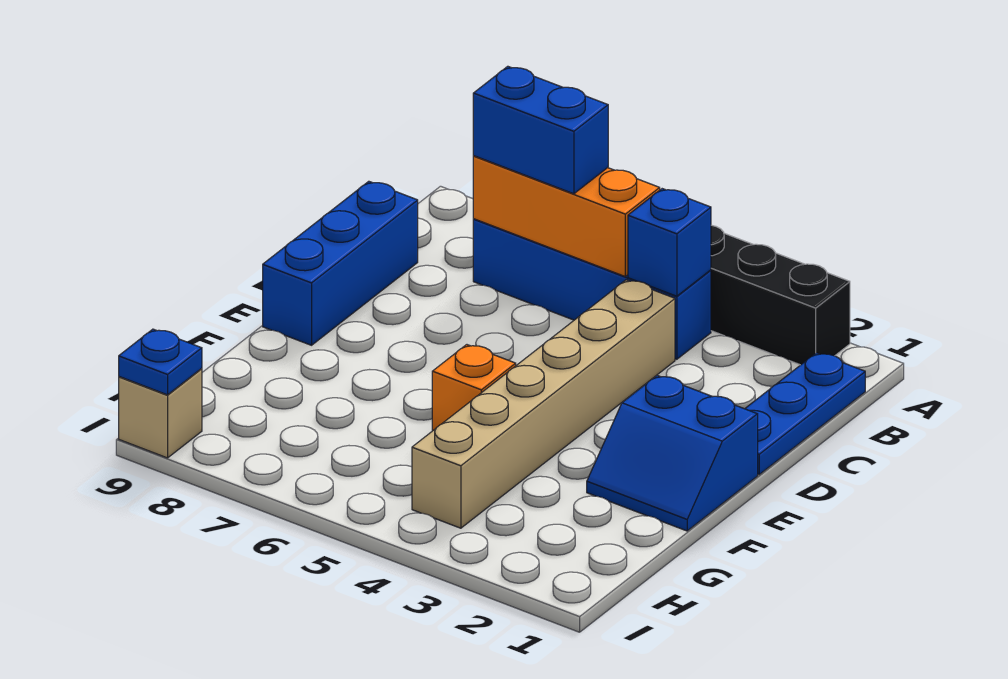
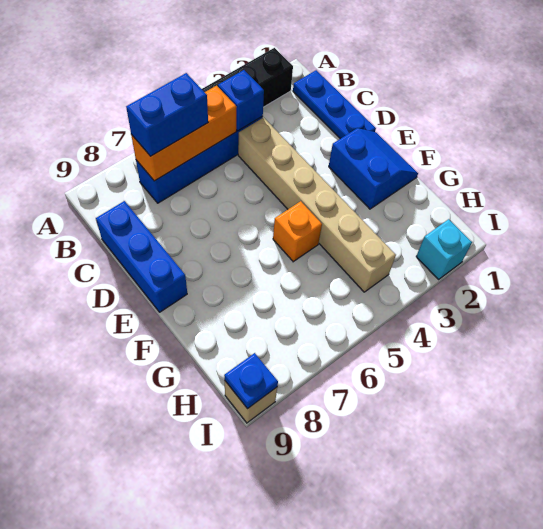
blue slope E1:F2 level 1 top E -> blue slope E1:F2 level 1 top 2
none -> cyan brick I2 level 1

